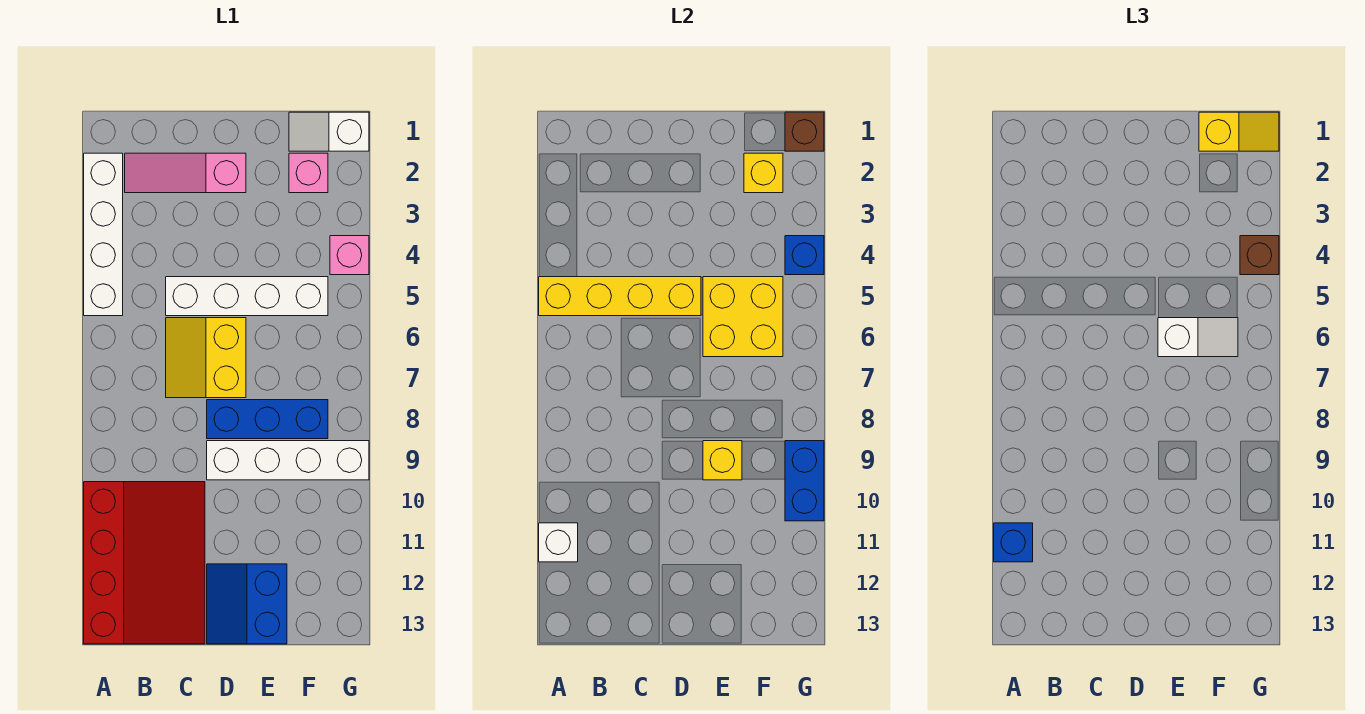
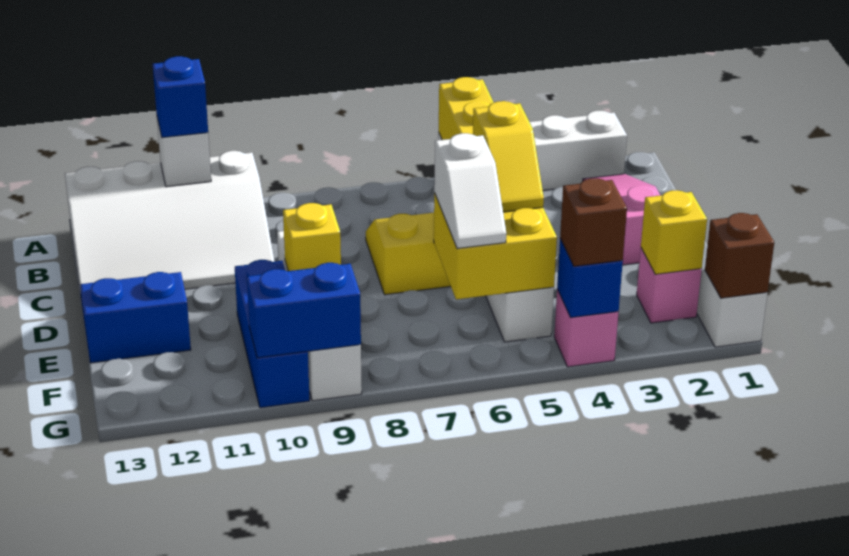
red slope A10:C13 level 1 top A -> white slope A10:C13 level 1 top A
blue brick D8:F8 level 1 -> blue brick E10:G10 level 1
yellow slope F1:G1 level 3 top F -> yellow slope D5:E5 level 3 top D

